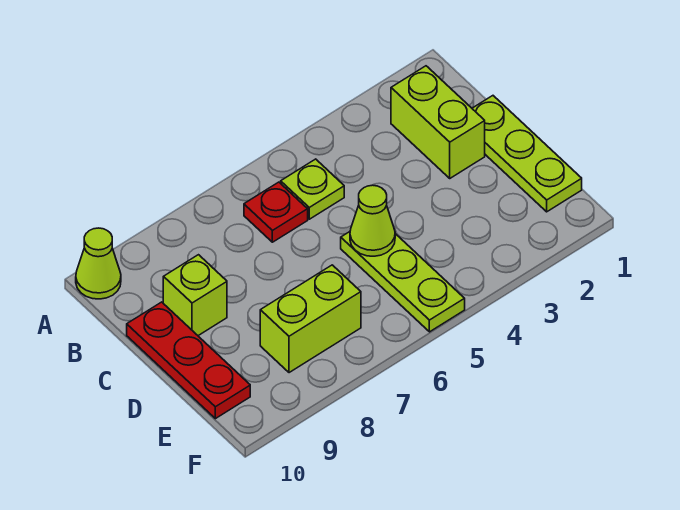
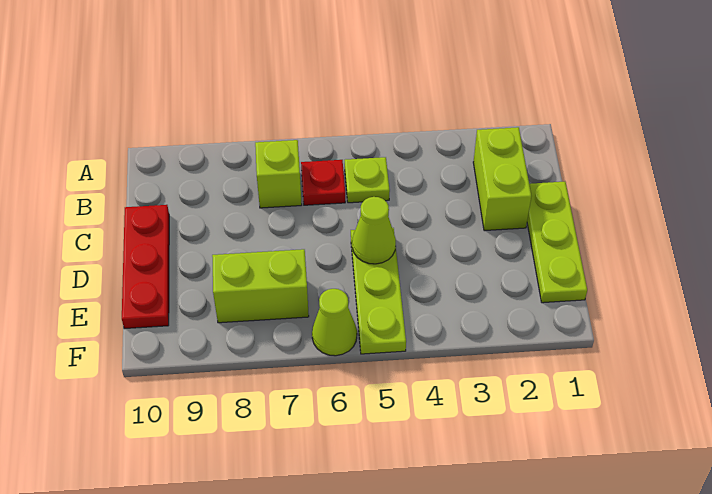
lime cone A10 level 1 -> lime cone F6 level 1
lime brick C9 level 1 -> lime brick B7 level 1

